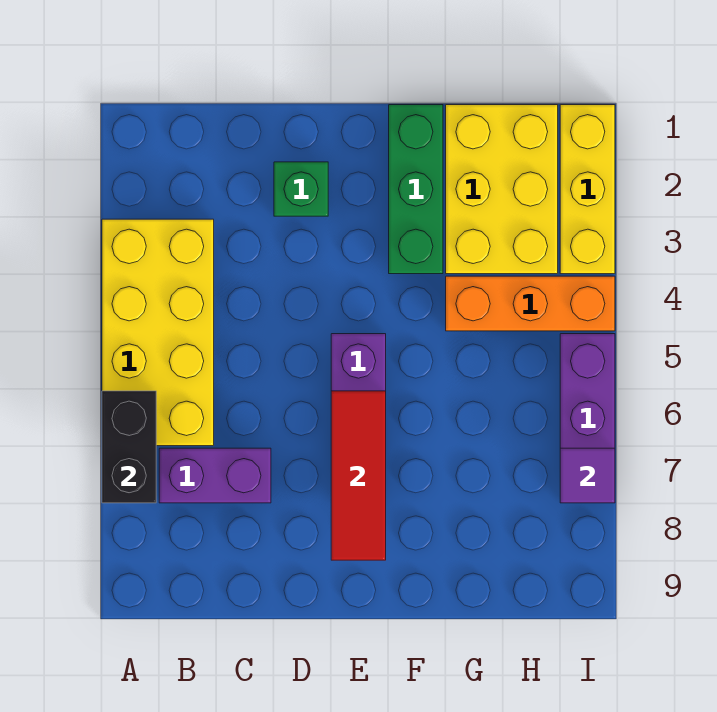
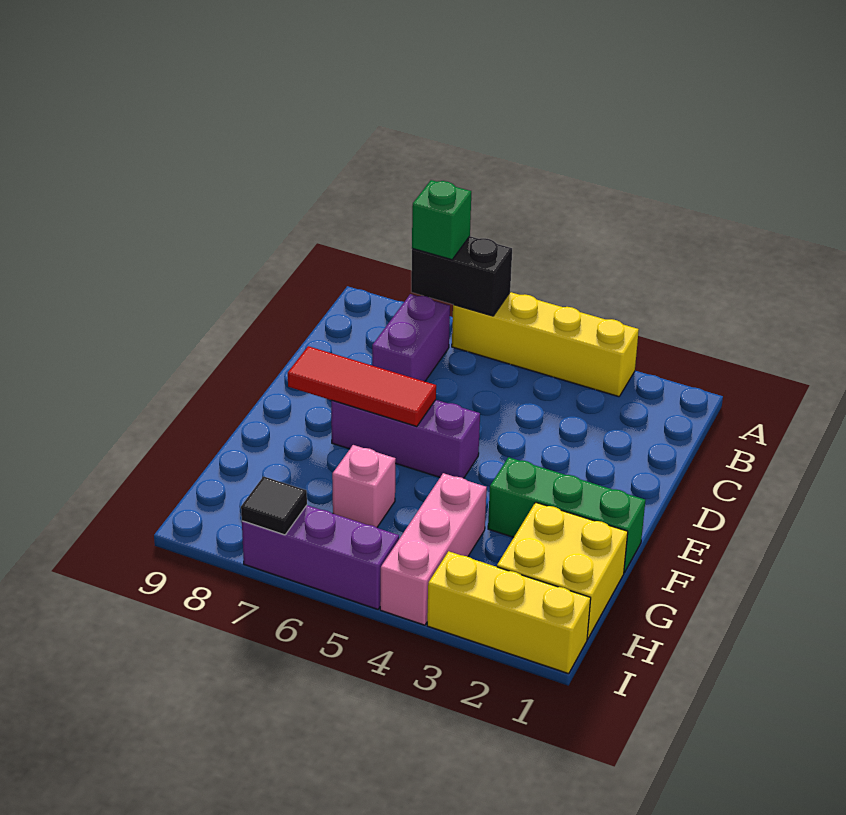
yellow brick A3:B6 level 1 -> yellow brick A3:A6 level 1
green brick D2 level 1 -> green brick A7 level 3
yellow brick G1:H3 level 1 -> yellow brick G1:H2 level 1
orange brick G4:I4 level 1 -> pink brick G4:I4 level 1
none -> pink brick G6 level 1
purple tile I7 level 2 -> black tile I7 level 2

